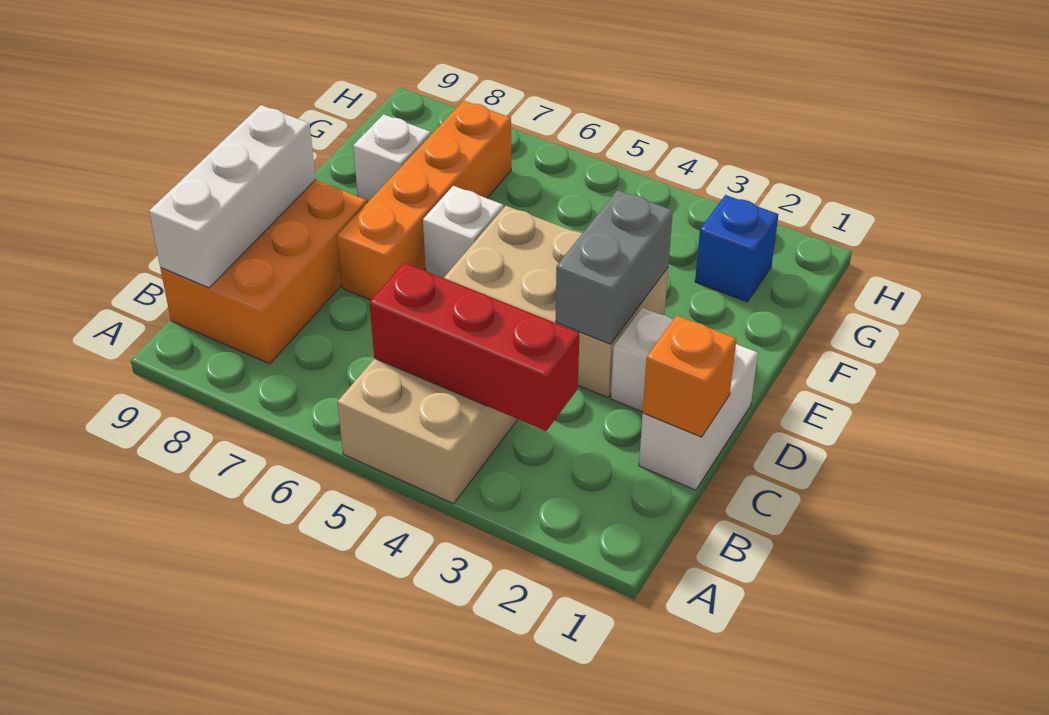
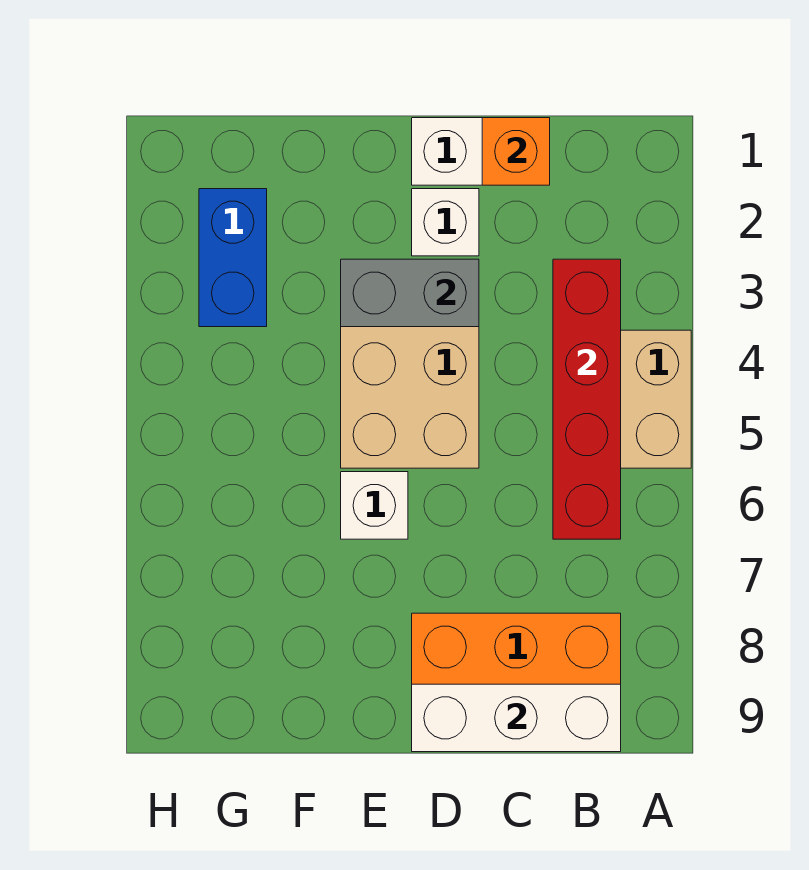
red brick B3:B5 level 2 -> red brick B3:B6 level 2
orange brick D7:G7 level 1 -> none
white brick F8 level 1 -> none
blue brick G2 level 1 -> blue brick G2:G3 level 1

